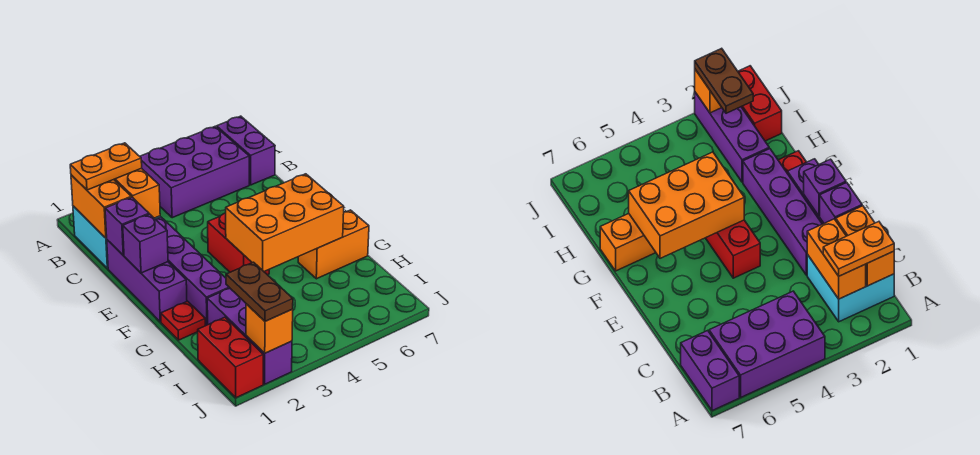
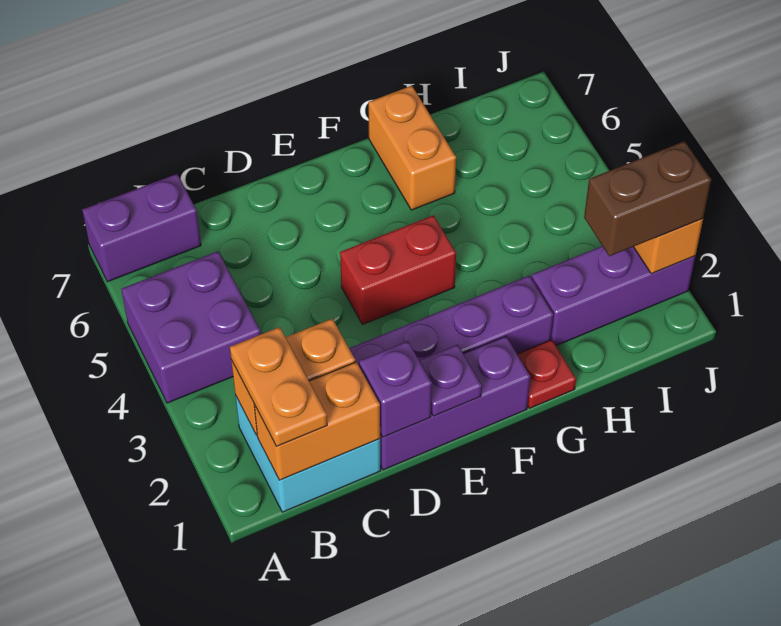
purple brick A4:B6 level 1 -> purple brick A4:B5 level 1
purple brick E1 level 2 -> purple plate E1 level 2
orange brick F4:G6 level 2 -> none
red brick I1:J1 level 1 -> none
brown plate I2:J2 level 3 -> brown brick I2:J2 level 3

